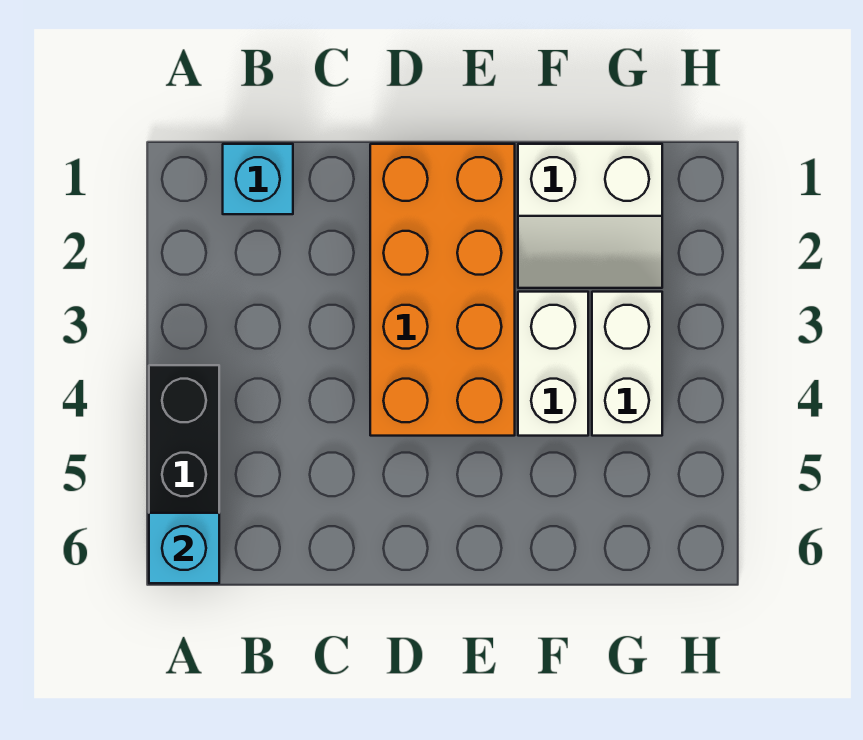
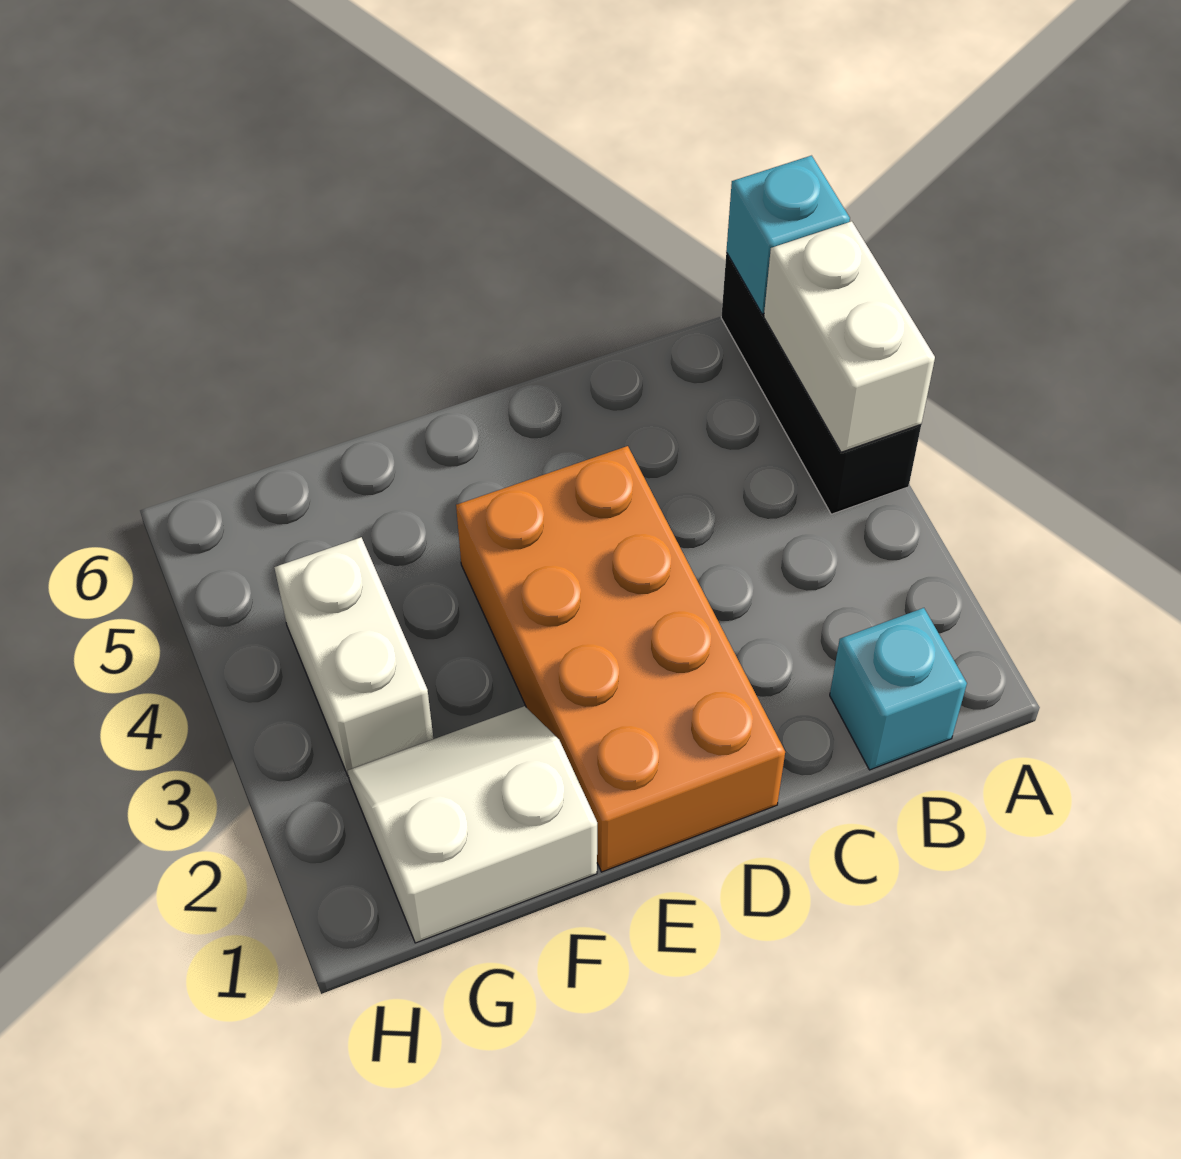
white brick F3:F4 level 1 -> white brick A4:A5 level 2

